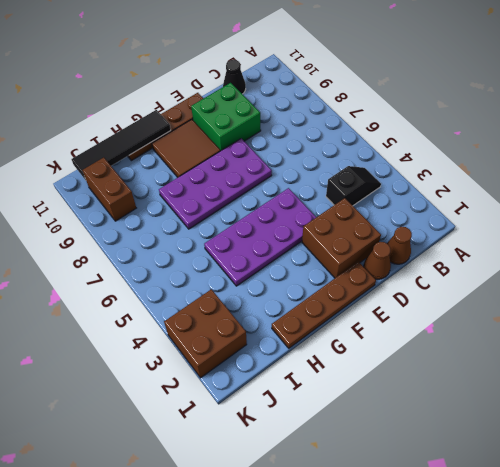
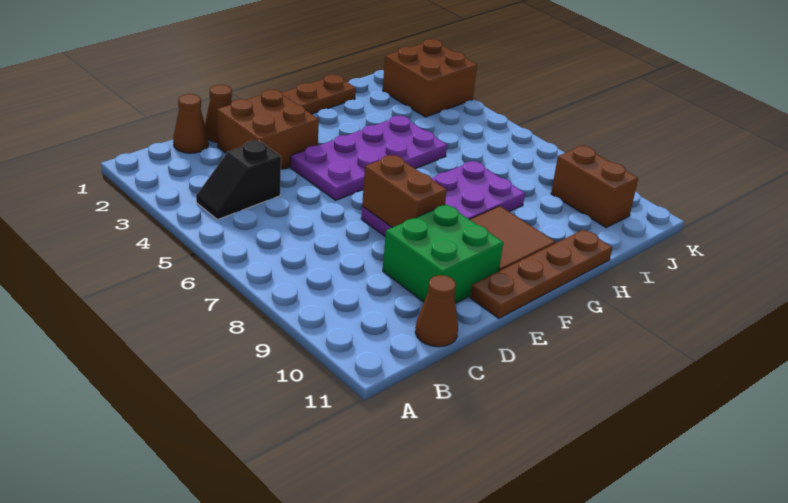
black cone C11 level 1 -> brown cone C11 level 1
none -> brown brick E7:E8 level 2
black tile G11:J11 level 2 -> none

